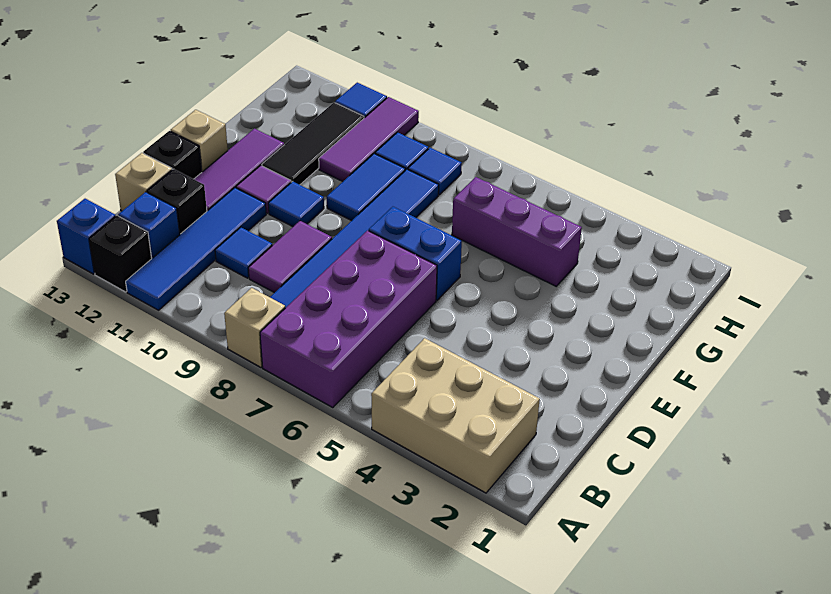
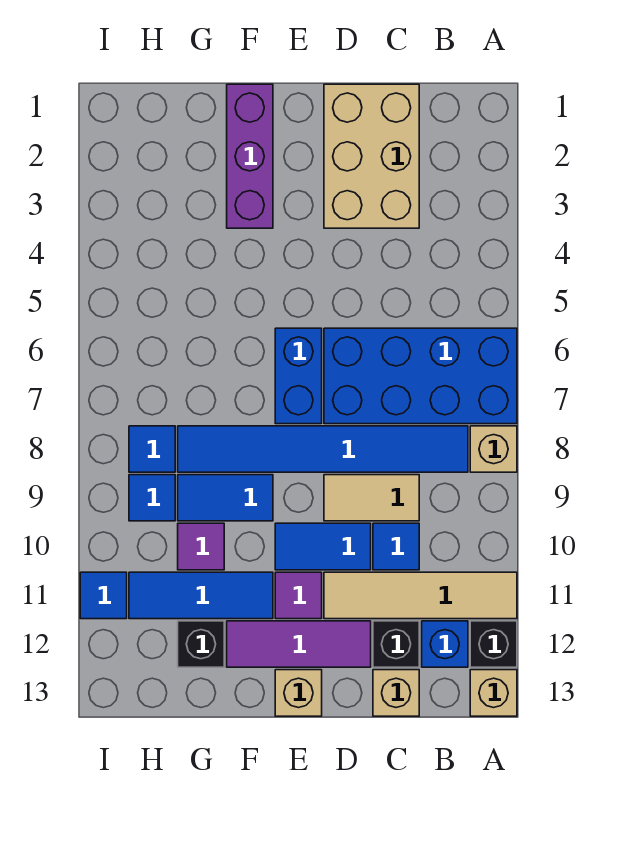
tan brick A2:B4 level 1 -> tan brick C1:D3 level 1
purple brick A6:D7 level 1 -> blue brick A6:D7 level 1
blue tile A11:D11 level 1 -> tan tile A11:D11 level 1
blue brick A13 level 1 -> tan brick A13 level 1
purple tile C9:D9 level 1 -> tan tile C9:D9 level 1
black brick D13 level 1 -> black brick G12 level 1
blue tile E10 level 1 -> blue tile D10:E10 level 1
black tile F11:H11 level 1 -> blue tile F11:H11 level 1
purple brick G4:G6 level 1 -> purple brick F1:F3 level 1
purple tile G10:I10 level 1 -> purple tile G10 level 1

